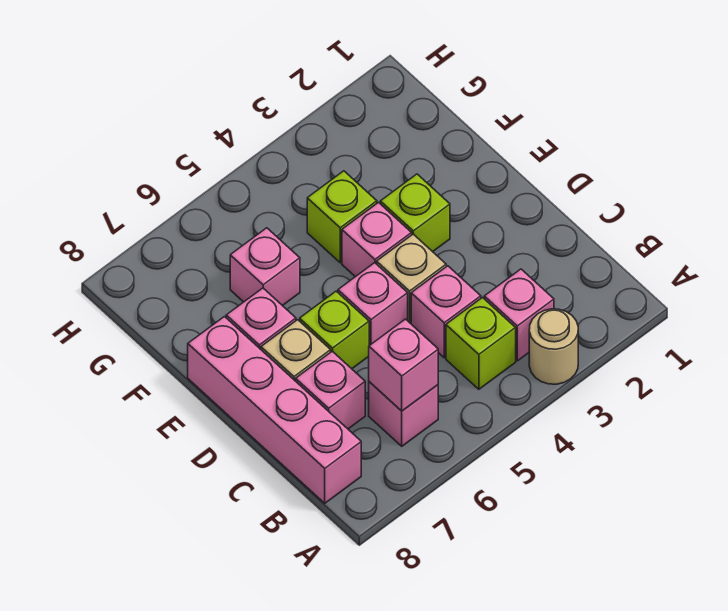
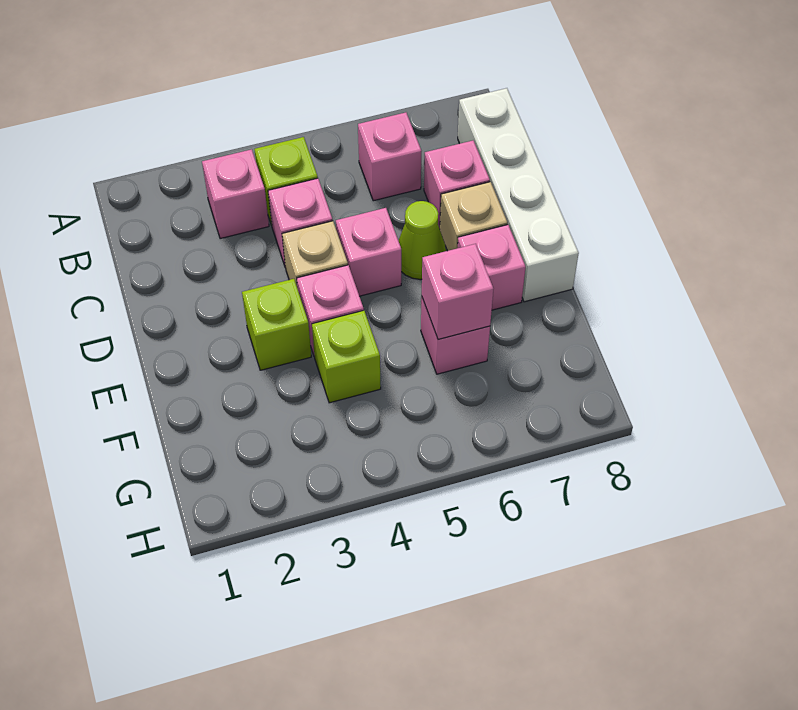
tan round brick A3 level 1 -> none
pink brick B6 level 2 -> pink brick F6 level 2
pink brick B8:E8 level 1 -> white brick B8:E8 level 1
lime brick D6 level 1 -> lime cone D6 level 1

